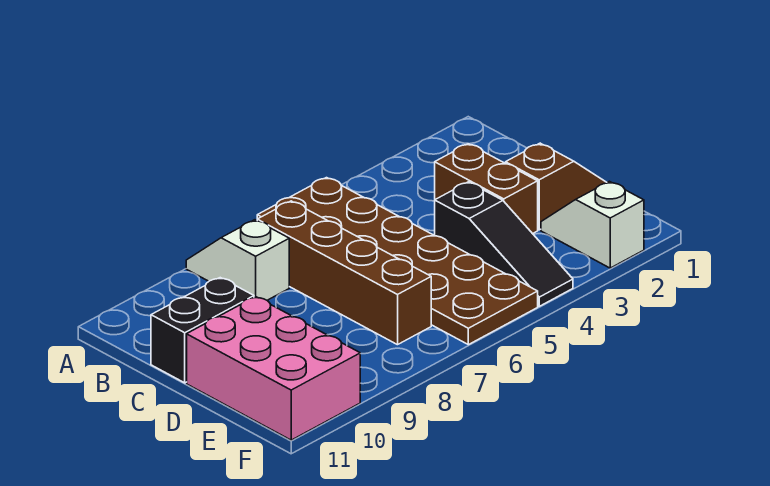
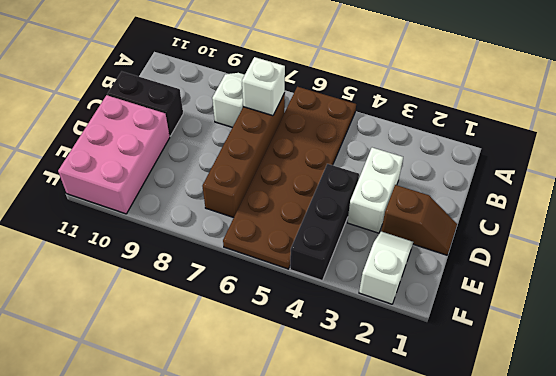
none -> white brick B7 level 2
brown brick C3:D3 level 1 -> white brick C3:D3 level 1
black slope D4:F4 level 1 top D -> black brick D4:F4 level 1

